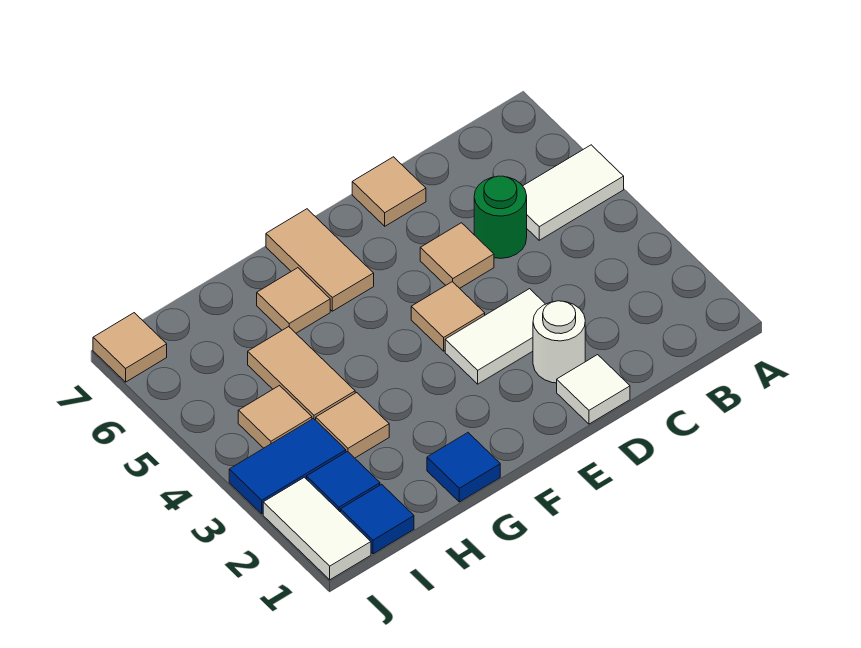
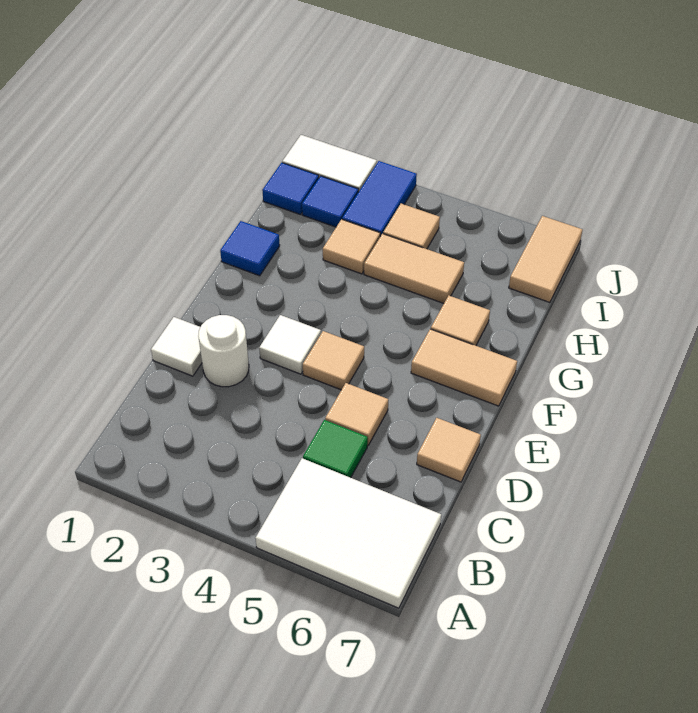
white tile A5:B5 level 1 -> white tile A5:B7 level 1
green round brick C5 level 1 -> green tile C5 level 1
white tile D3:E3 level 1 -> white tile E3 level 1
tan tile J7 level 1 -> tan tile I7:J7 level 1

